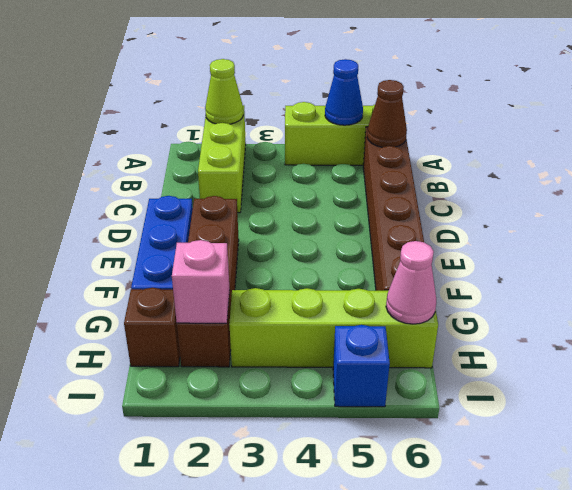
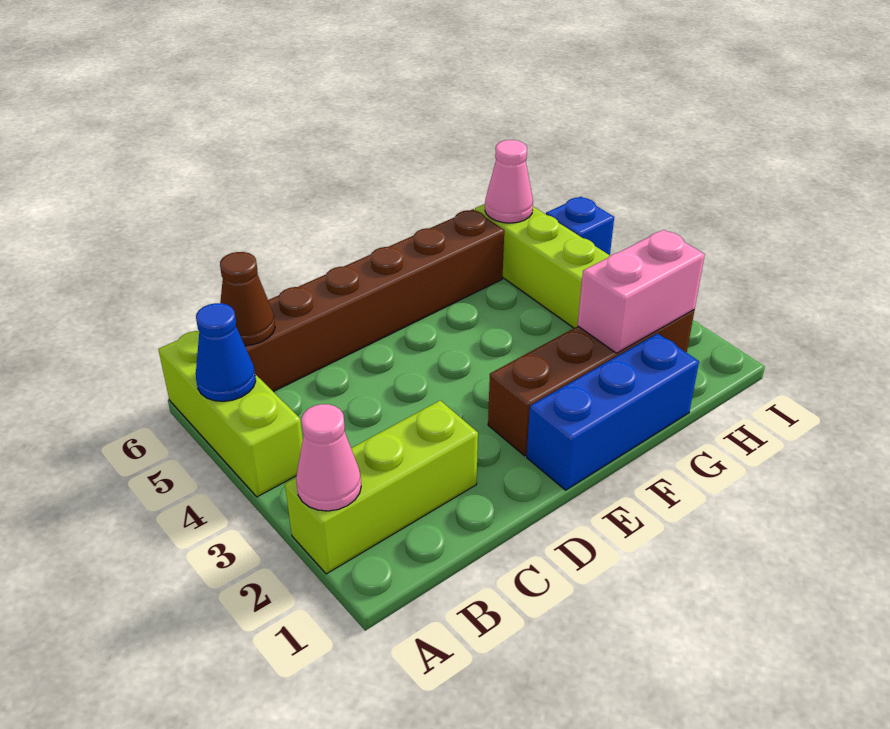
lime cone A2 level 2 -> pink cone A2 level 2
brown brick H1 level 1 -> none
pink brick H2 level 2 -> pink brick G2:H2 level 2

